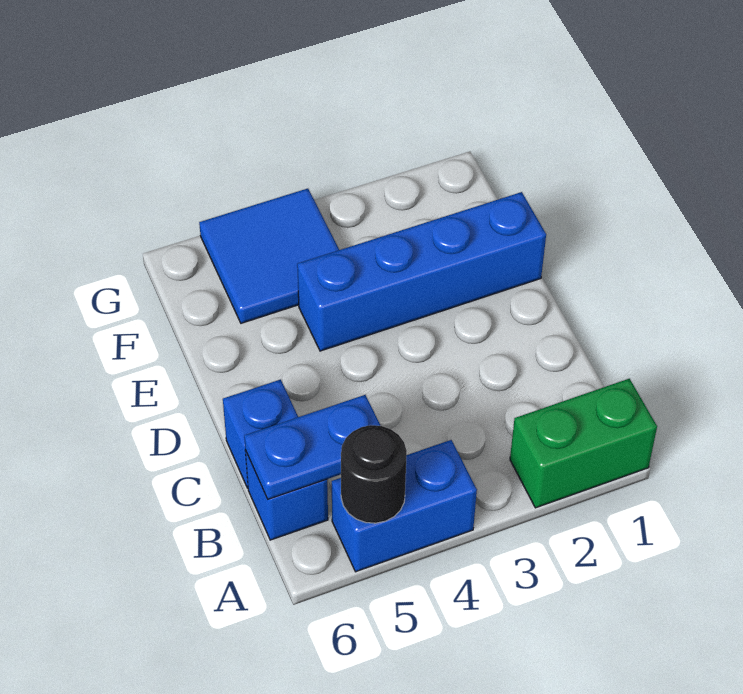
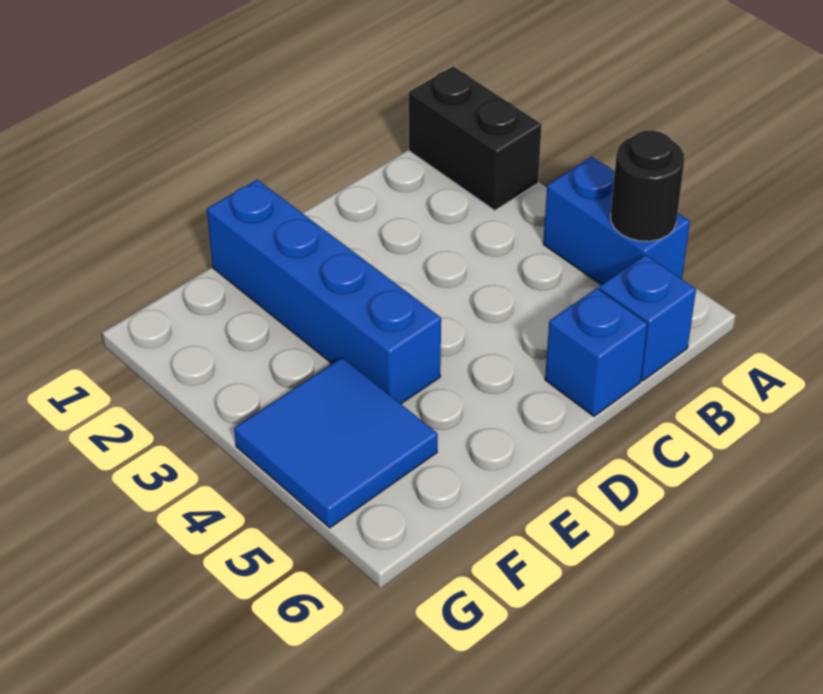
green brick A1:A2 level 1 -> black brick A1:A2 level 1
blue plate B5:B6 level 2 -> none

